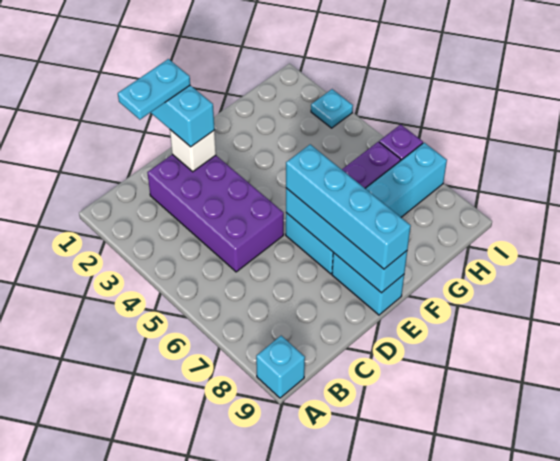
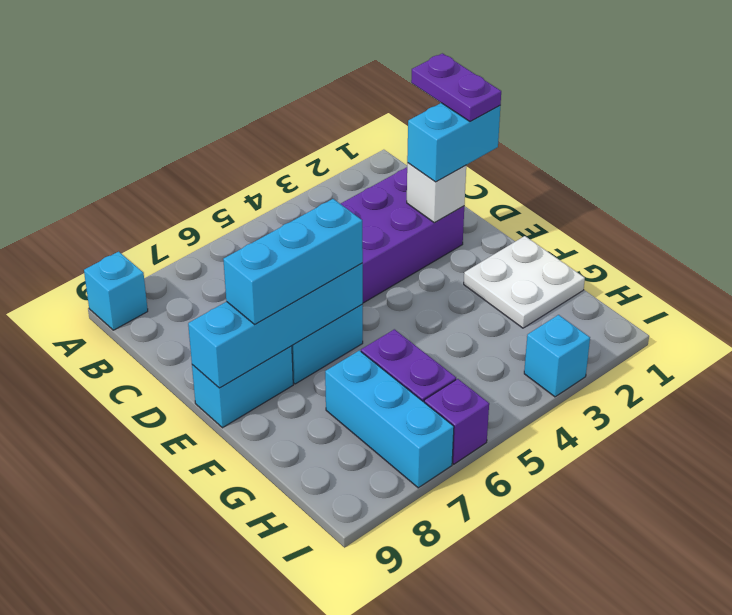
cyan plate C1:D1 level 4 -> purple plate C1:D1 level 4
cyan brick E6:E9 level 3 -> cyan brick E6:E8 level 3
none -> white plate F1:G2 level 1
cyan plate I3 level 1 -> cyan brick I3 level 1

